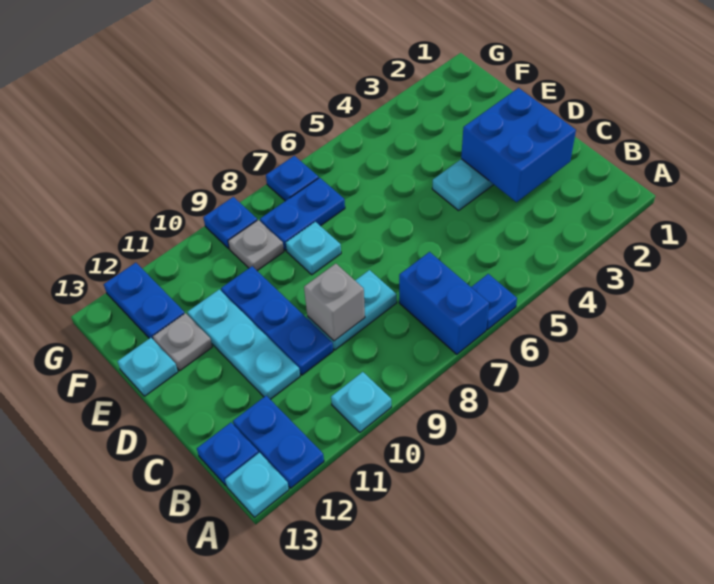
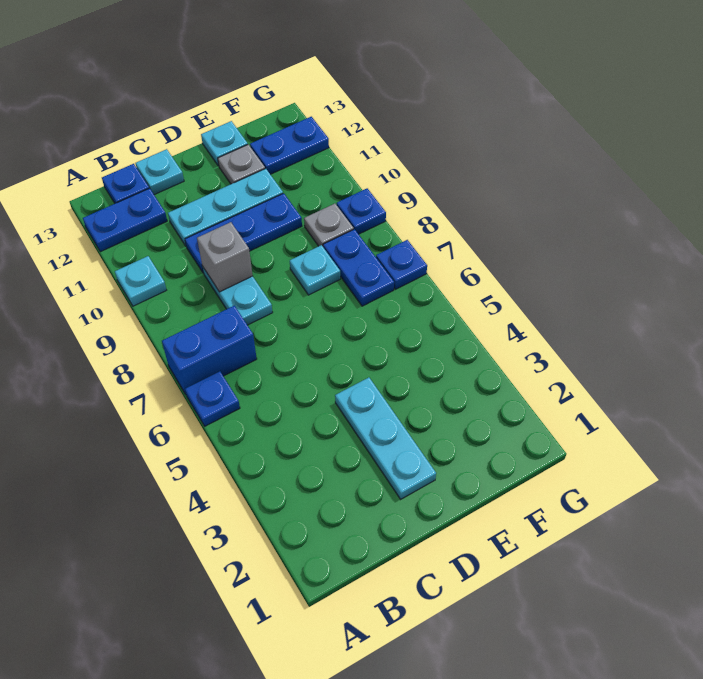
cyan plate A13 level 1 -> cyan plate C13 level 1
blue brick C2:D3 level 2 -> none

